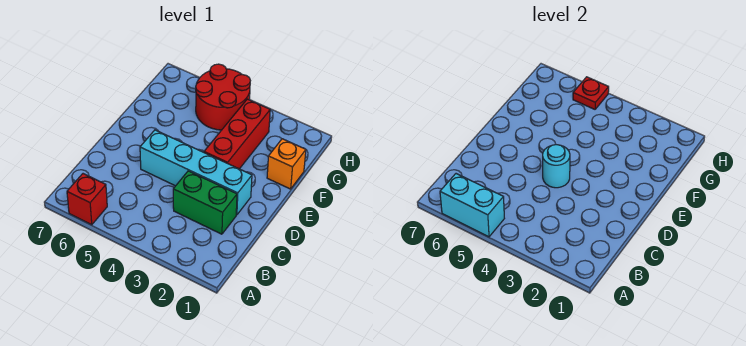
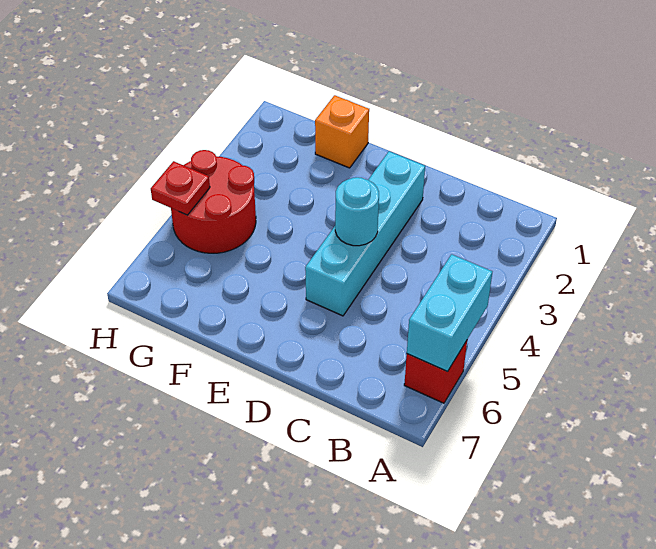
green brick C2:C3 level 1 -> none
red brick E3:G3 level 1 -> none

